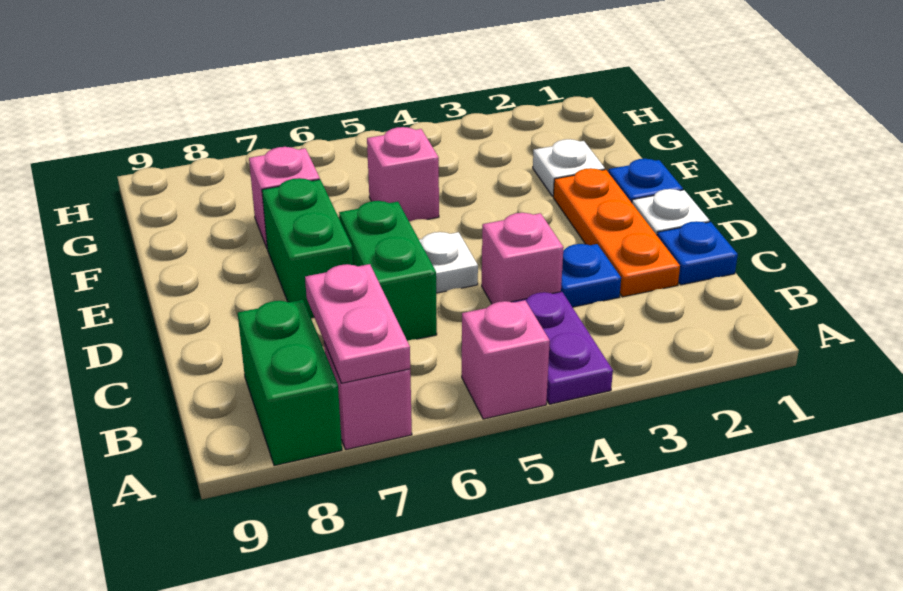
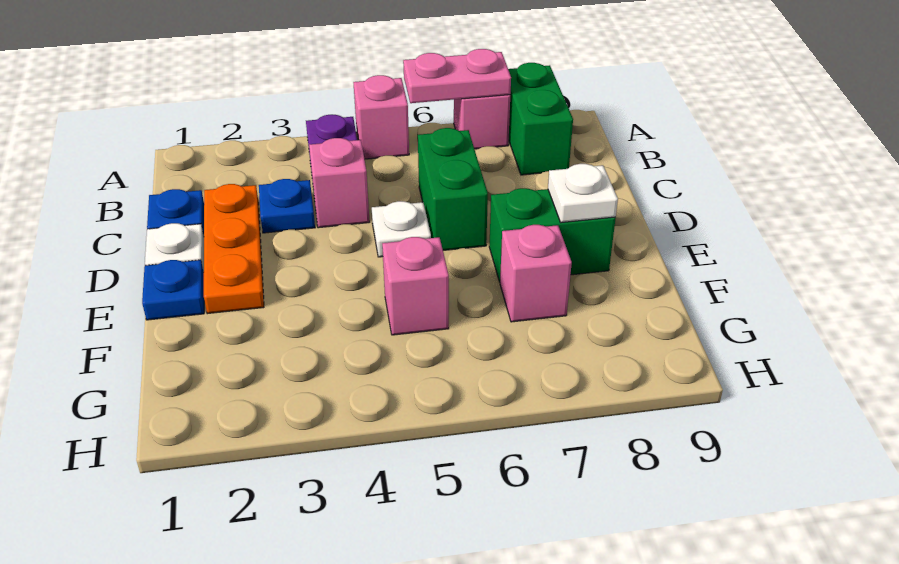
pink plate A7:B7 level 2 -> pink plate A6:A7 level 2
green brick D7:E7 level 1 -> green brick E7:E8 level 1
white plate F2 level 1 -> white plate E8 level 2

